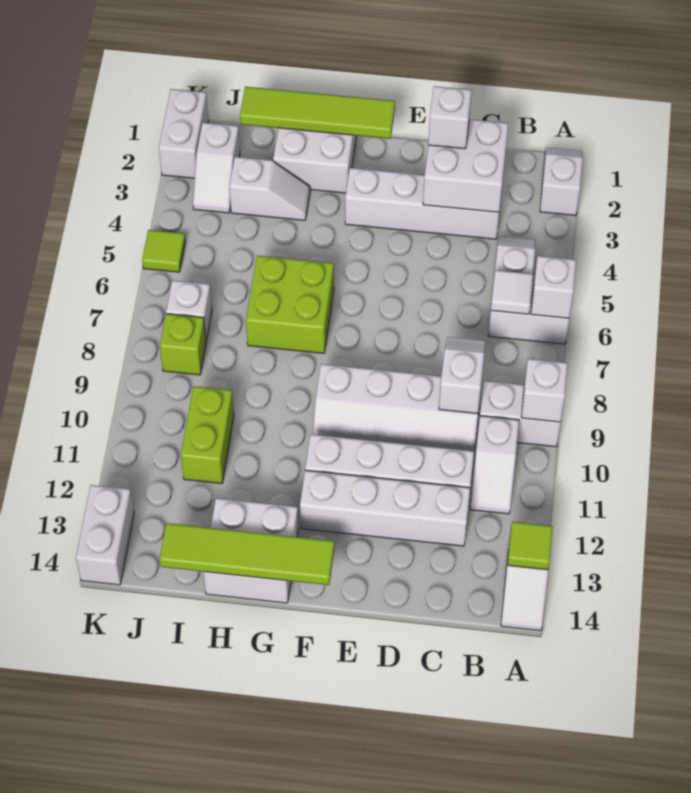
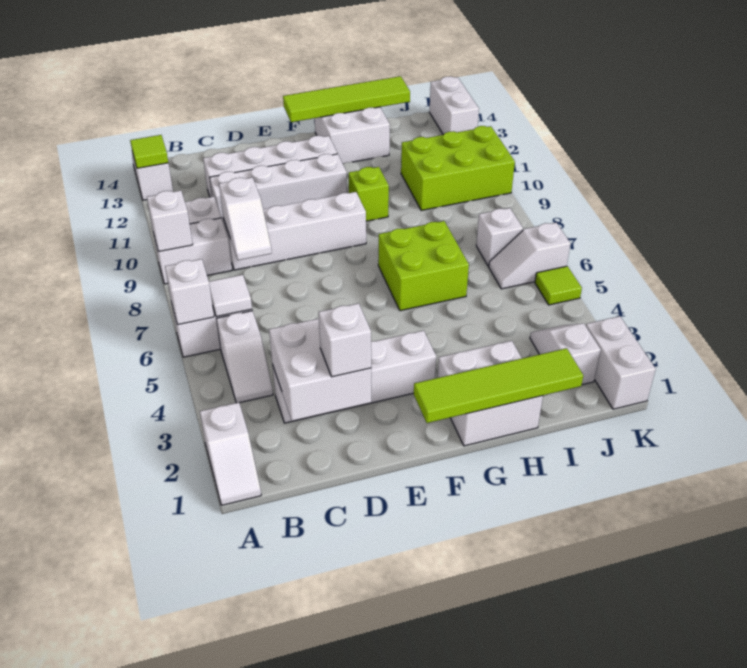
white slope H3:I3 level 1 top I -> white slope J6:K6 level 1 top K
lime brick I10:I11 level 1 -> lime brick I10:K11 level 1
lime brick J8 level 1 -> lime brick G10 level 1

